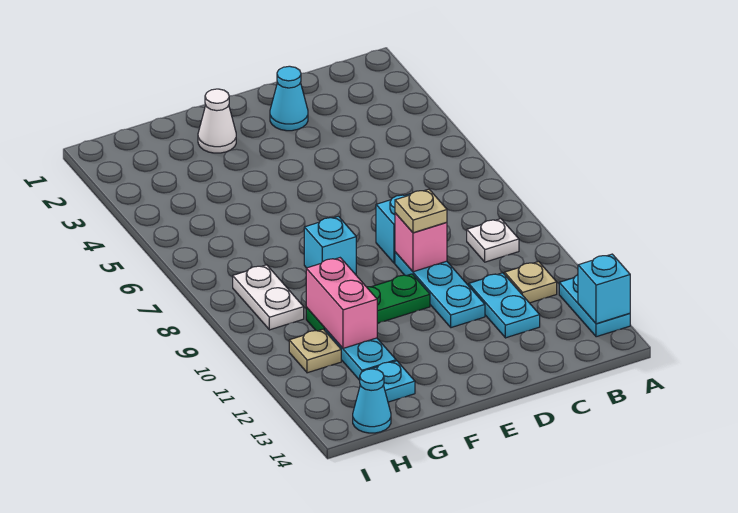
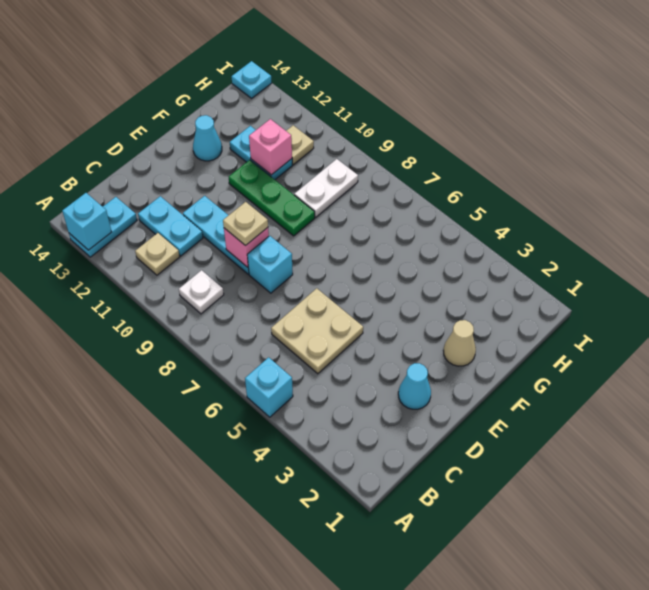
cyan plate A12:A13 level 1 -> cyan plate A13:B13 level 1
none -> tan plate C5:D6 level 1
green plate E10:G10 level 1 -> green plate F9:F11 level 1
white cone F2 level 1 -> tan cone F2 level 1
cyan brick F8 level 1 -> cyan brick A5 level 1
pink brick G10:G11 level 2 -> pink brick G11 level 2
cyan plate G13 level 1 -> cyan plate I14 level 1
white plate H8:H9 level 1 -> white plate G9:H9 level 1
cyan cone H14 level 1 -> cyan cone F13 level 1

